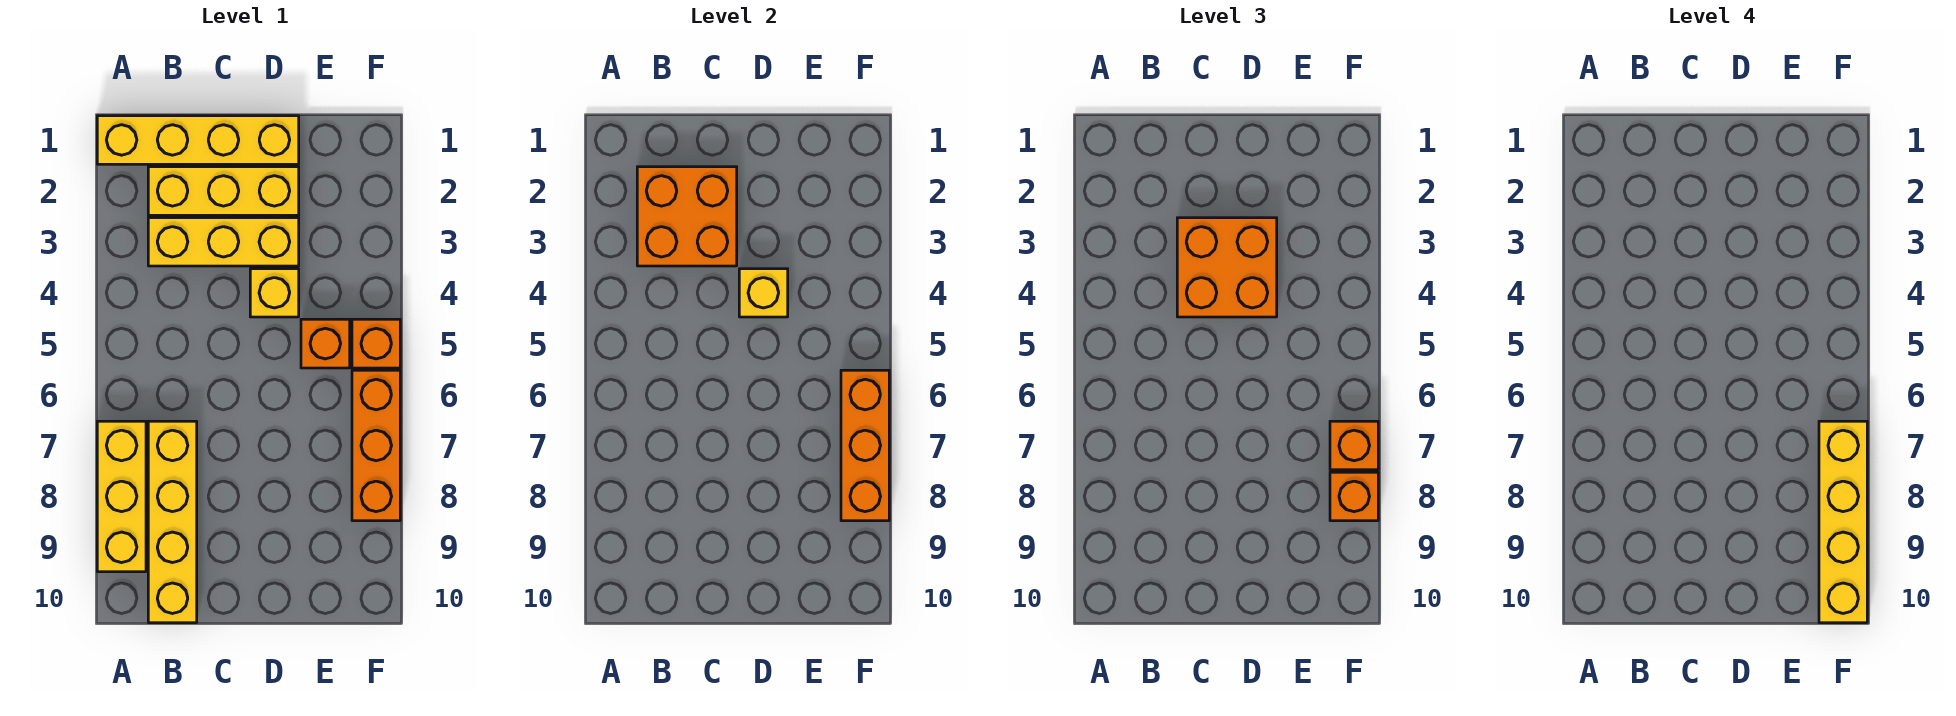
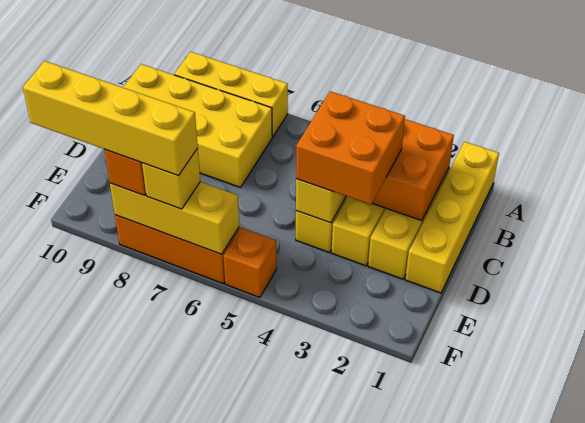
yellow brick B7:B10 level 1 -> yellow brick B7:C10 level 1
orange brick E5 level 1 -> none
orange brick F6:F8 level 2 -> yellow brick F6:F8 level 2
orange brick F7 level 3 -> yellow brick F7 level 3

